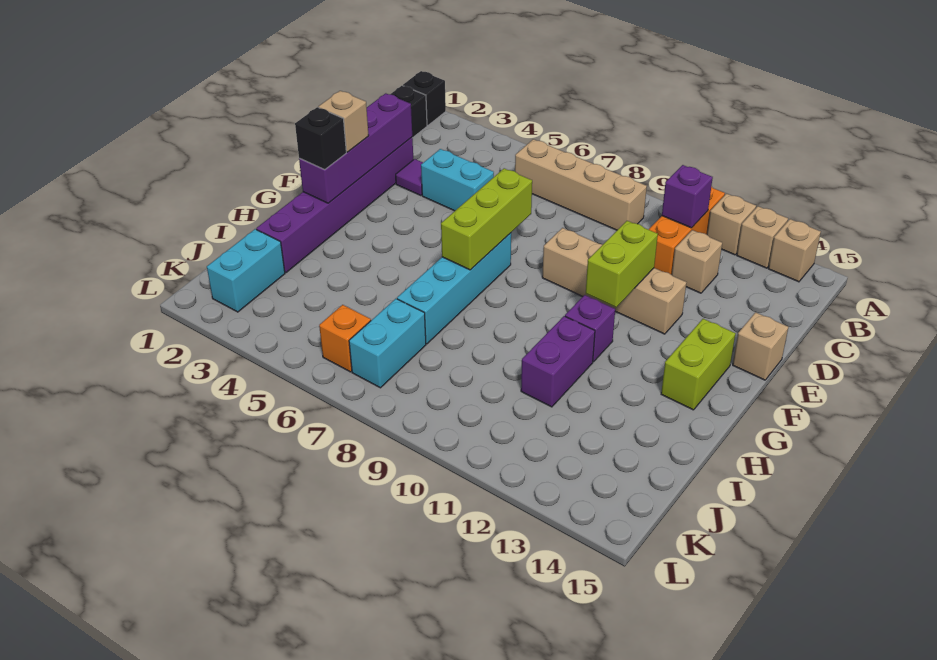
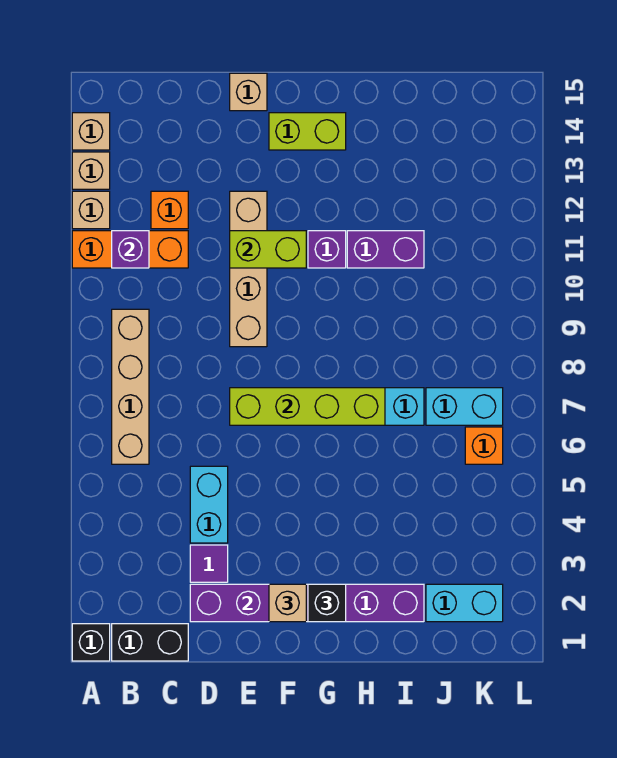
tan brick C12 level 1 -> orange brick C12 level 1
lime brick E7:G7 level 2 -> lime brick E7:H7 level 2

